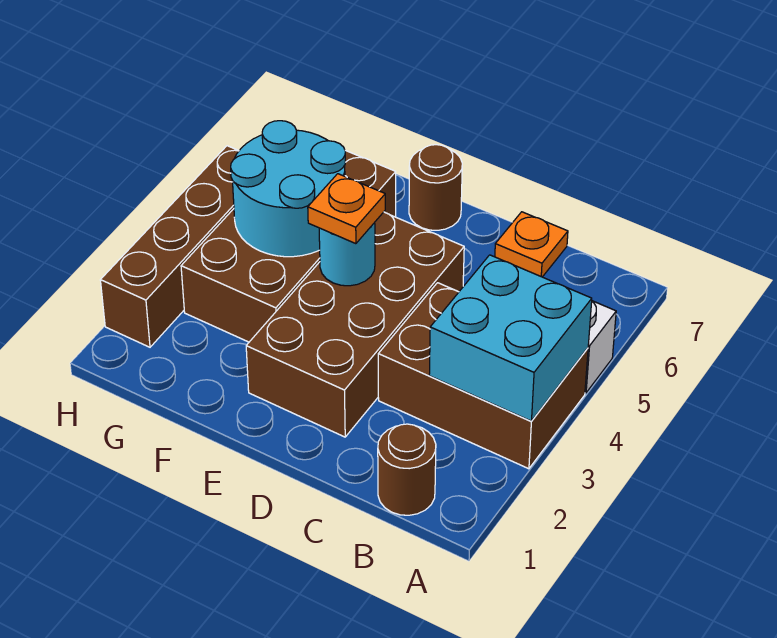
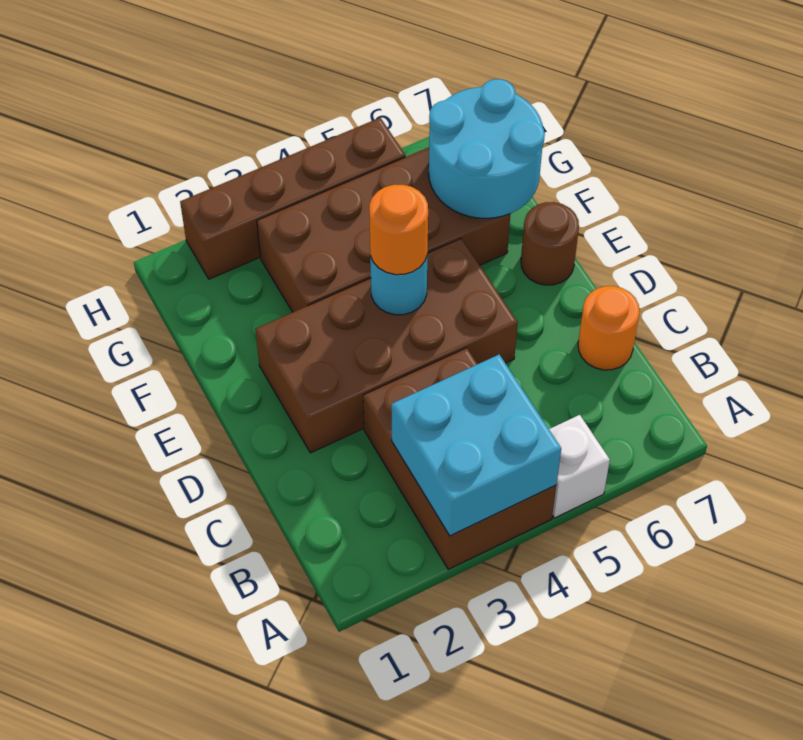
brown round brick B1 level 1 -> none
orange plate C7 level 1 -> orange round brick C7 level 1
orange plate E4 level 3 -> orange round brick E4 level 3
cyan round brick F4:G5 level 2 -> cyan round brick F6:G7 level 2

